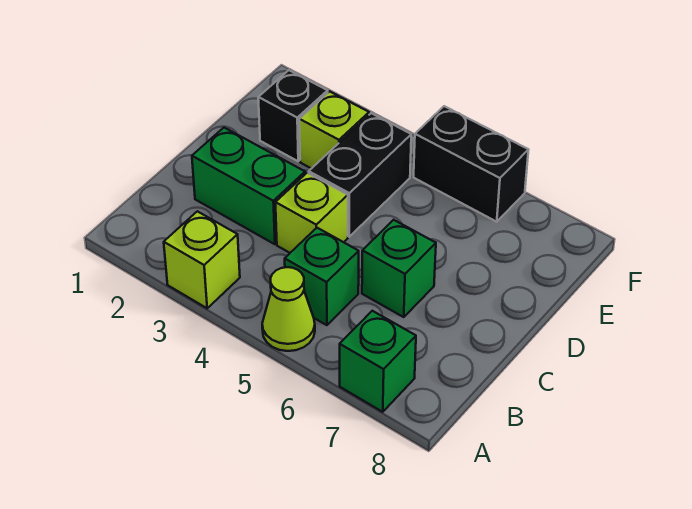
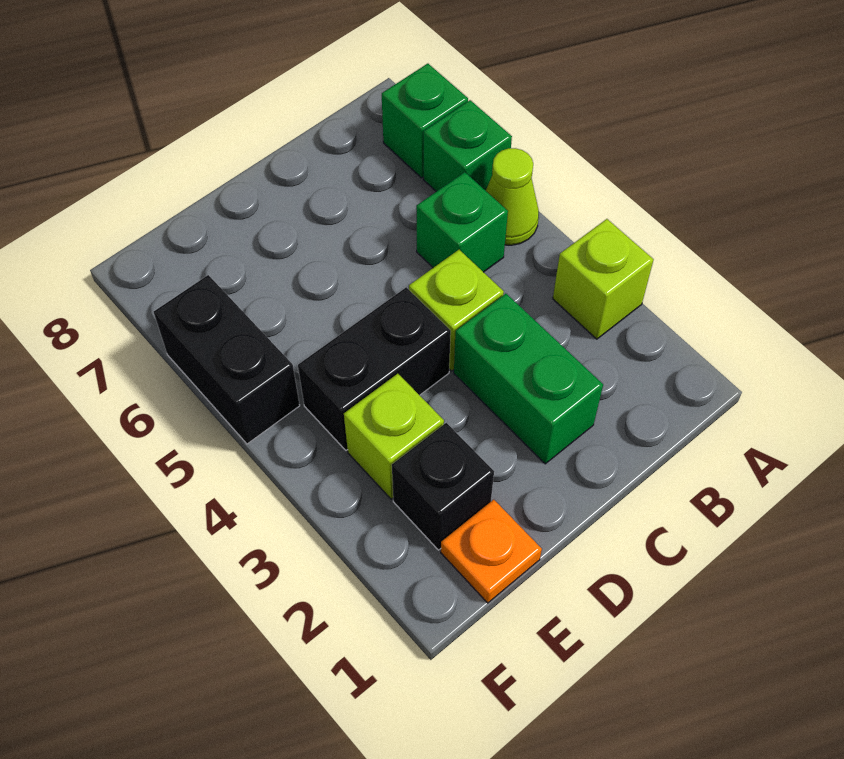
green brick C6 level 1 -> green brick A6 level 1
none -> orange plate E1 level 1

